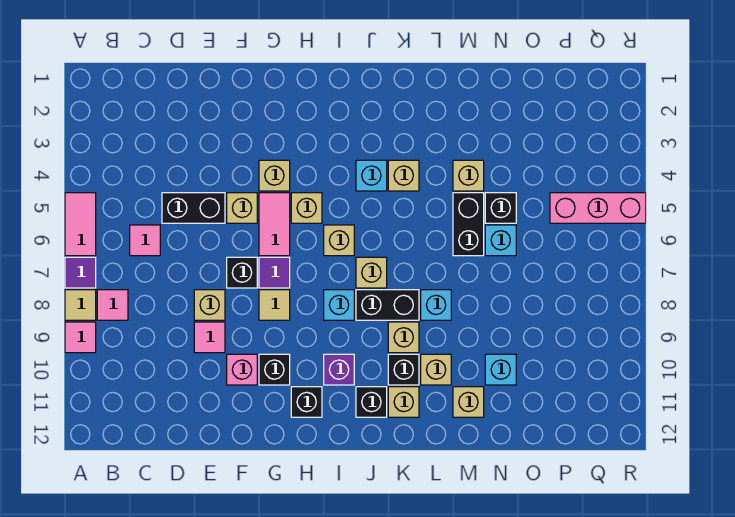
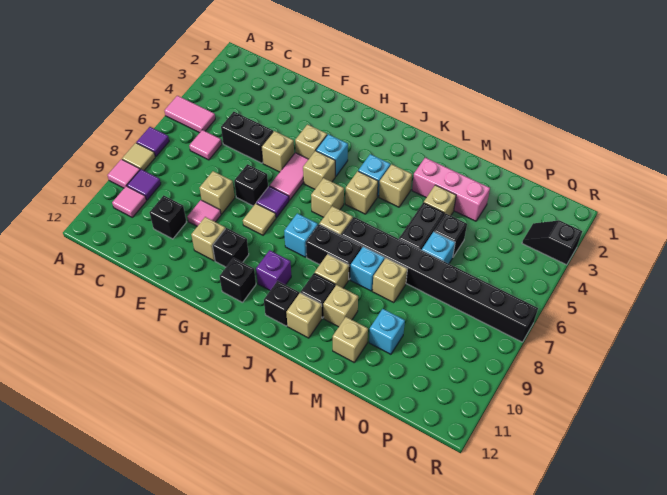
pink tile A5:A6 level 1 -> pink tile A5:B5 level 1
pink tile B8 level 1 -> pink tile B10 level 1
none -> purple tile B9 level 1
none -> black brick D10 level 1
pink brick F10 level 1 -> tan brick F10 level 1
none -> cyan brick H4 level 1
none -> tan brick J5 level 1
none -> black brick K7:R7 level 1
none -> tan brick M8 level 1
pink brick P5:R5 level 1 -> pink brick L3:N3 level 1
none -> black slope Q3:R3 level 1 top R

